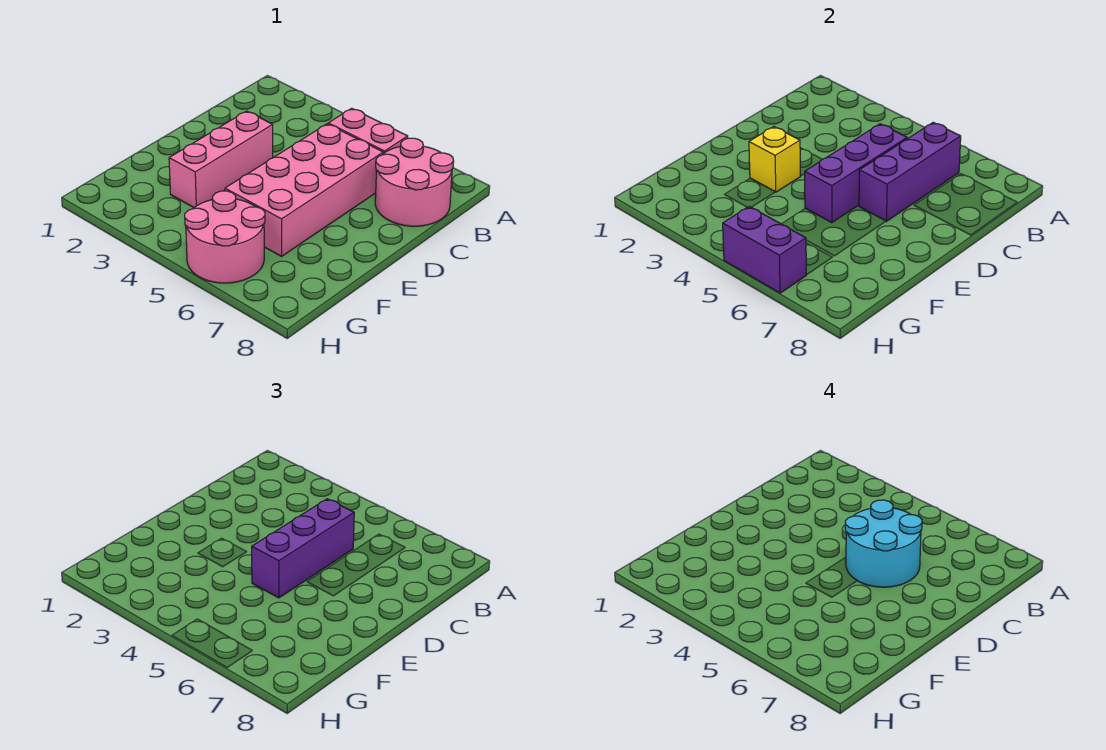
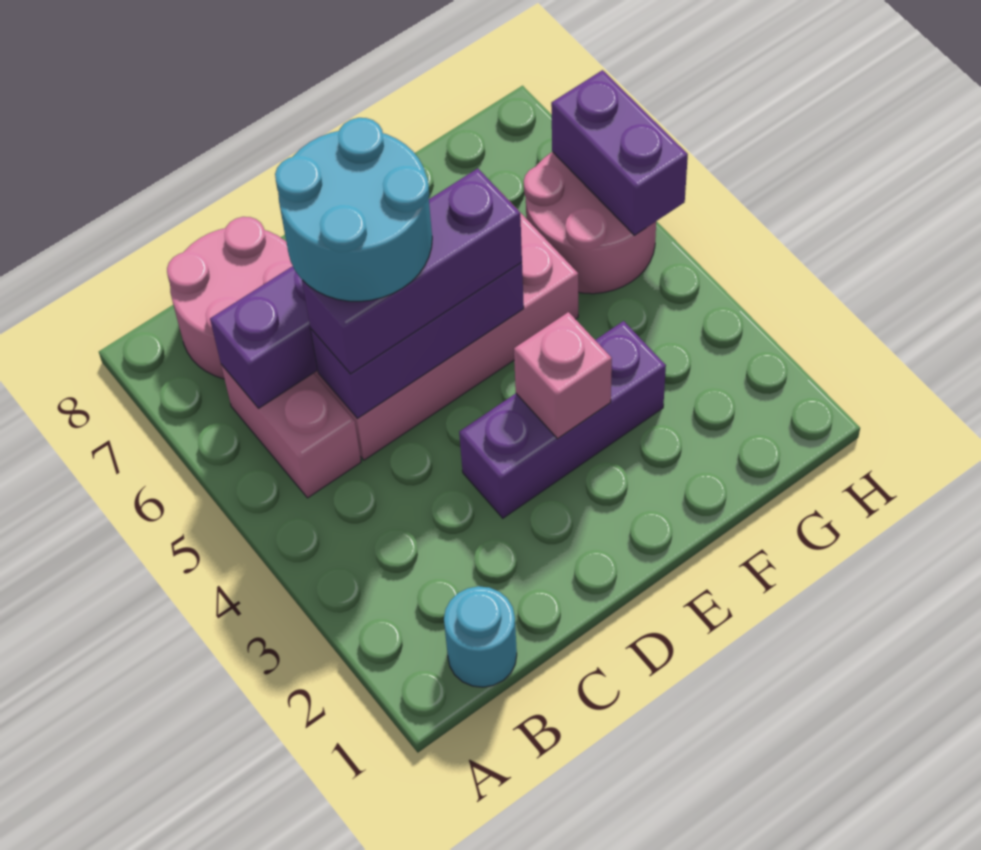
none -> cyan round brick B1 level 1
pink brick D3:F3 level 1 -> purple brick D3:F3 level 1
yellow brick E3 level 2 -> pink brick E3 level 2

